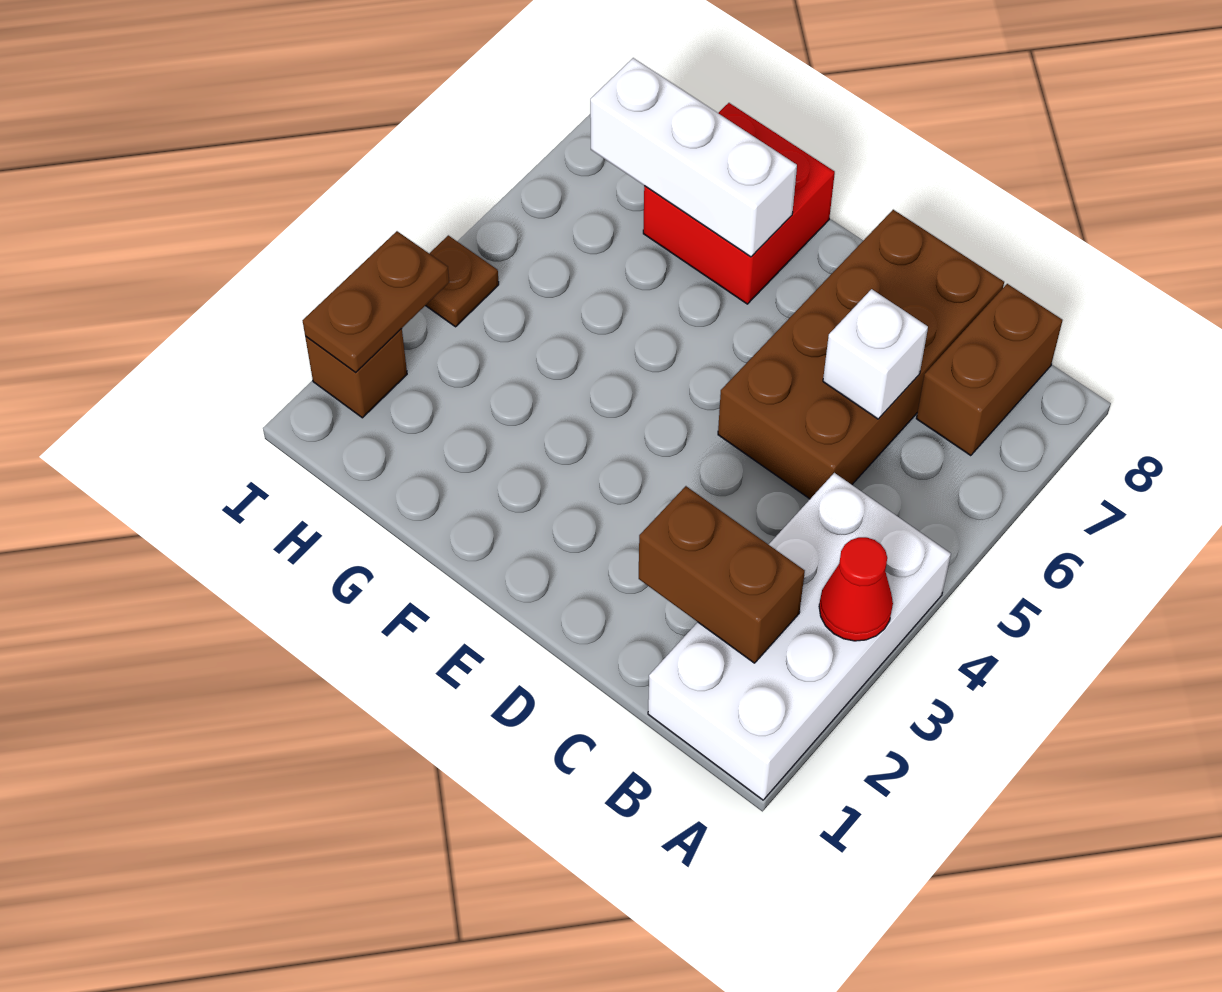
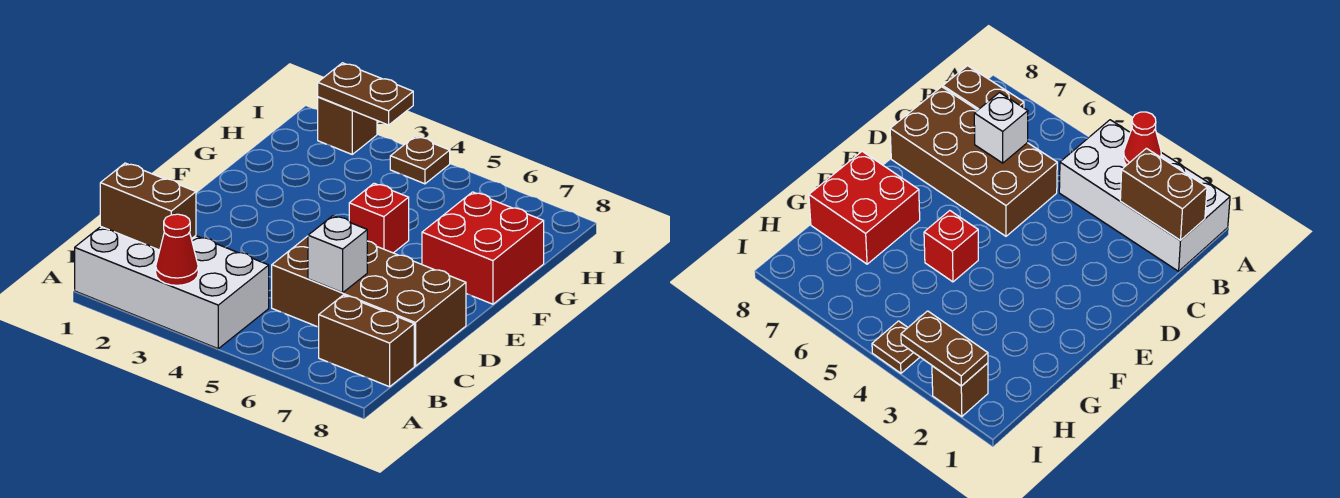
brown brick B2:C2 level 2 -> brown brick B1:B2 level 2
none -> red brick F5 level 1
white brick F7:H7 level 2 -> none

